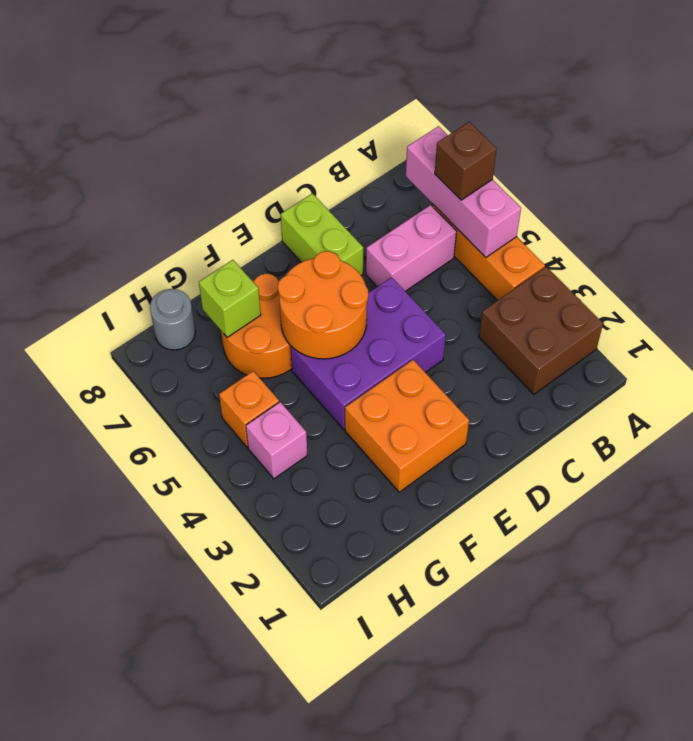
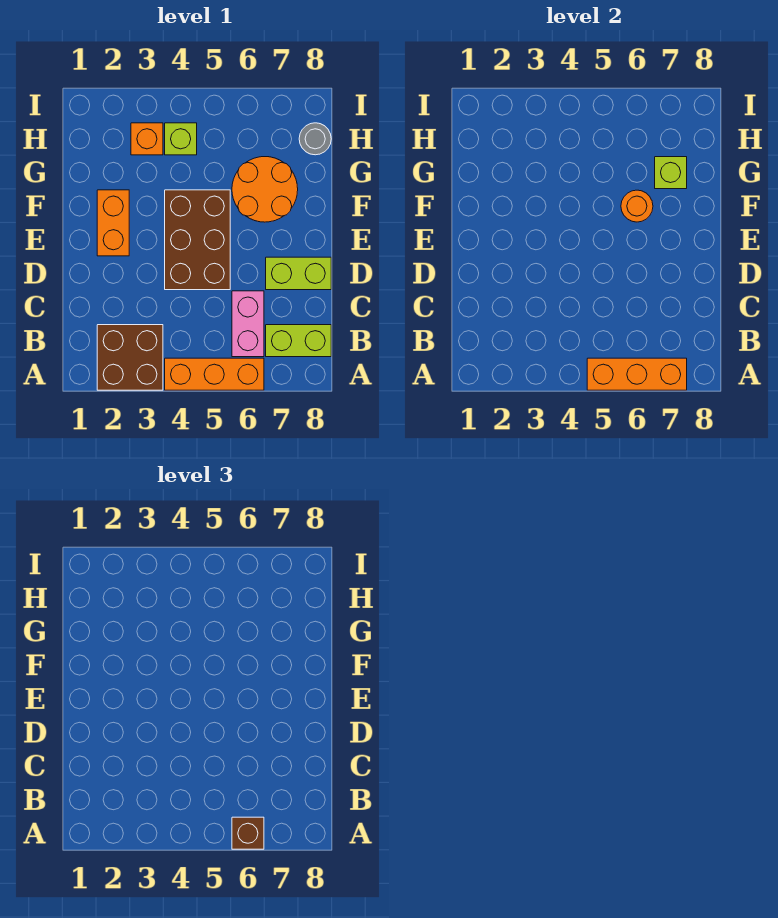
pink brick A5:A7 level 2 -> orange brick A5:A7 level 2
none -> lime brick B7:B8 level 1
purple brick D4:F5 level 1 -> brown brick D4:F5 level 1
orange brick E2:F3 level 1 -> orange brick E2:F2 level 1
orange round brick E5:F6 level 2 -> orange round brick F6 level 2
pink brick H4 level 1 -> lime brick H4 level 1
orange brick H5 level 1 -> orange brick H3 level 1

